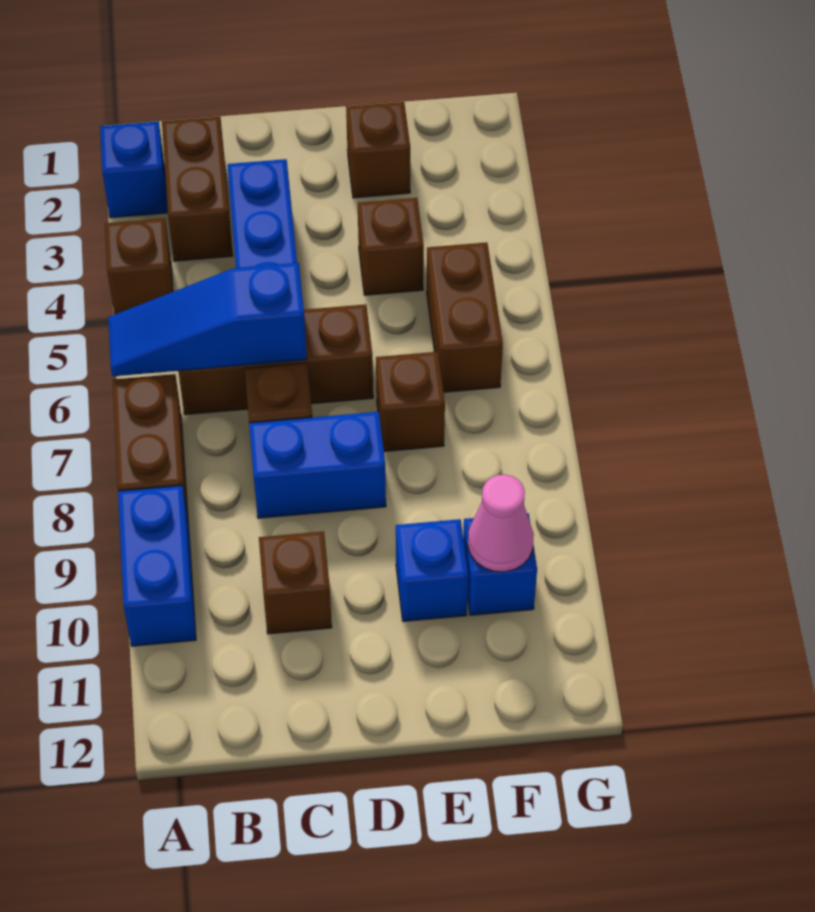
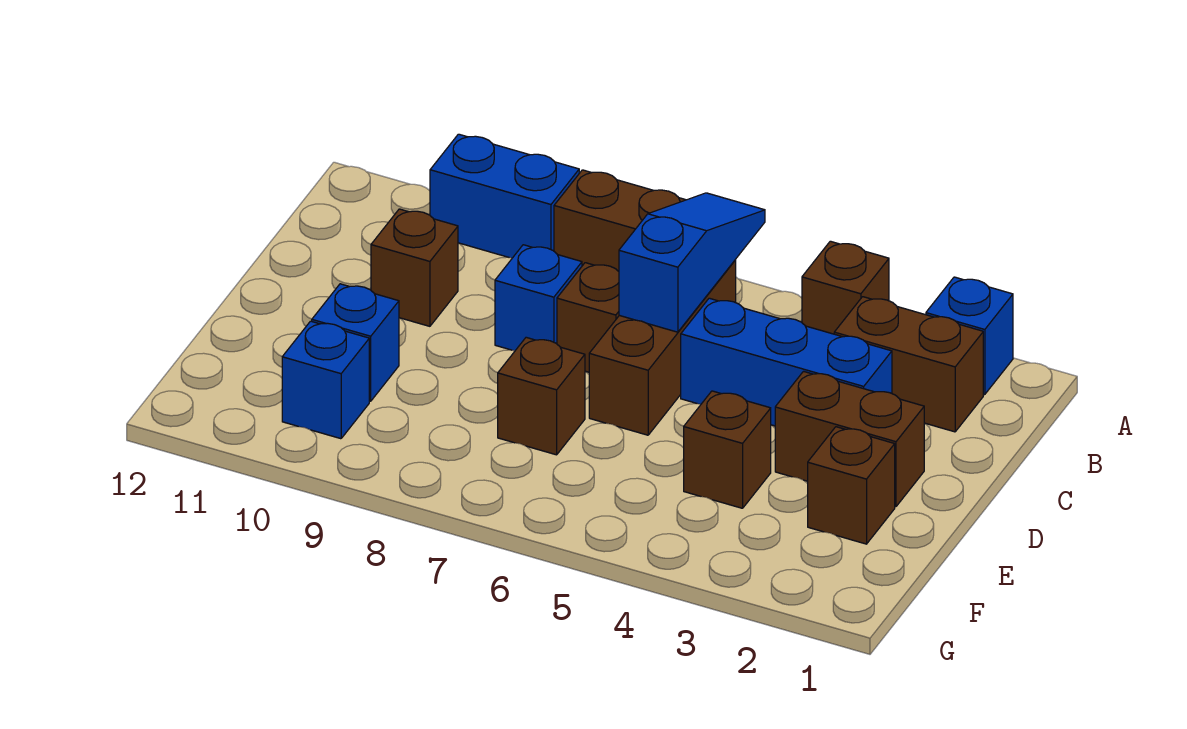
blue brick C8:D8 level 1 -> blue brick C8 level 1
brown brick F5:F6 level 1 -> brown brick D2:D3 level 1
pink cone F10 level 2 -> none

